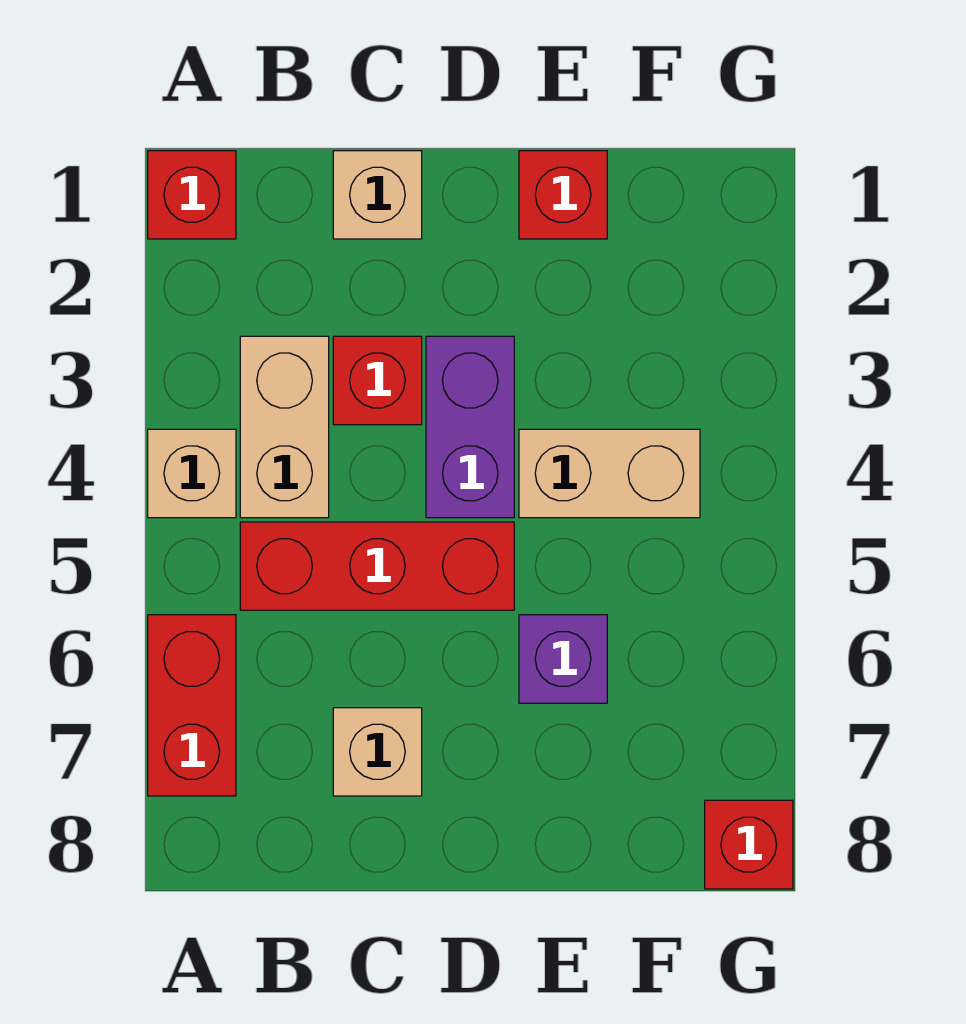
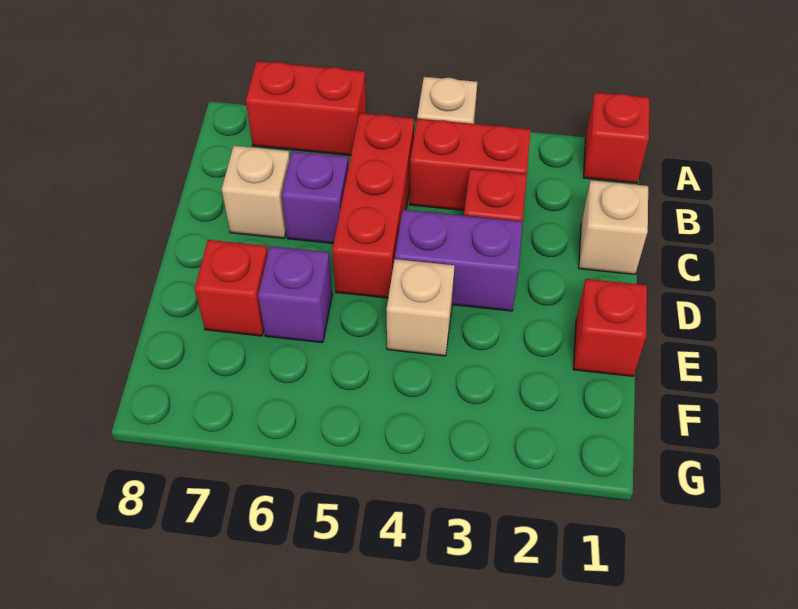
tan brick B3:B4 level 1 -> red brick B3:B4 level 1
none -> purple brick C6 level 1
tan brick E4:F4 level 1 -> tan brick E4 level 1
red brick G8 level 1 -> red brick E7 level 1

